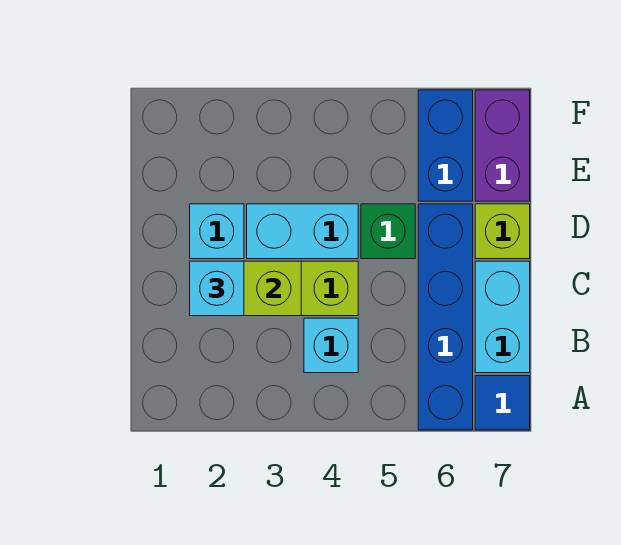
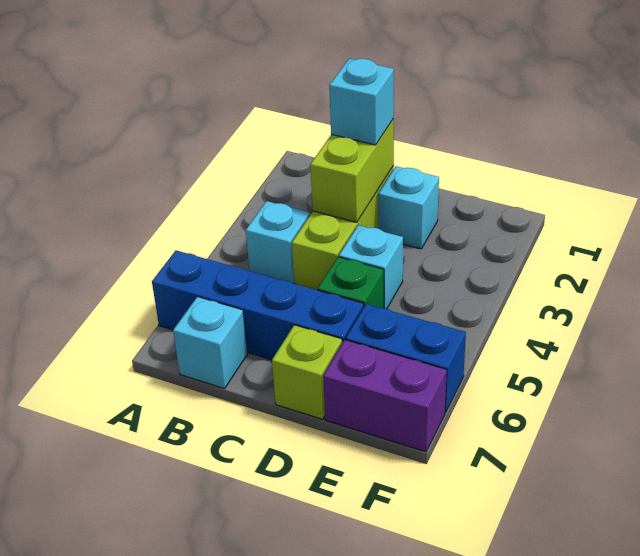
blue tile A7 level 1 -> none
cyan brick B7:C7 level 1 -> cyan brick B7 level 1
cyan brick D3:D4 level 1 -> cyan brick D4 level 1

